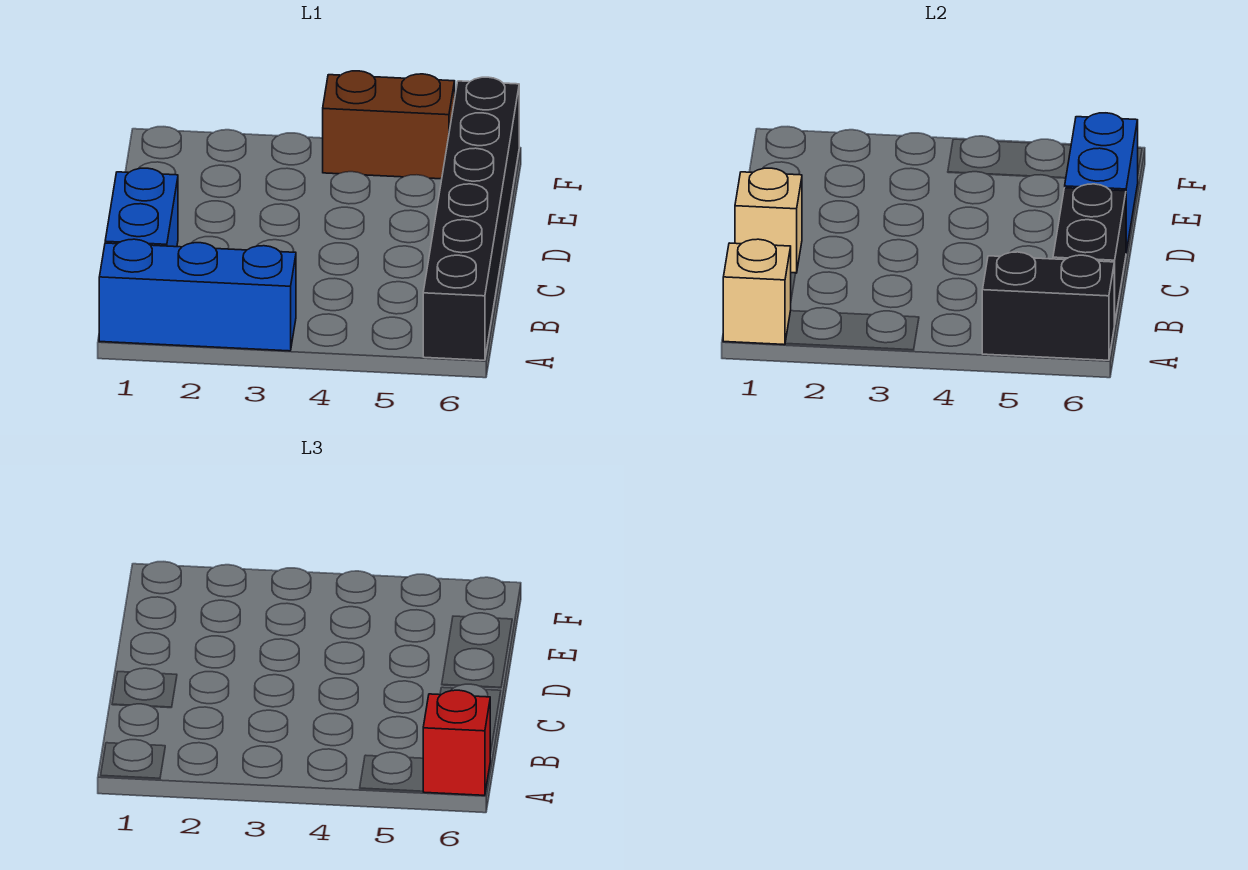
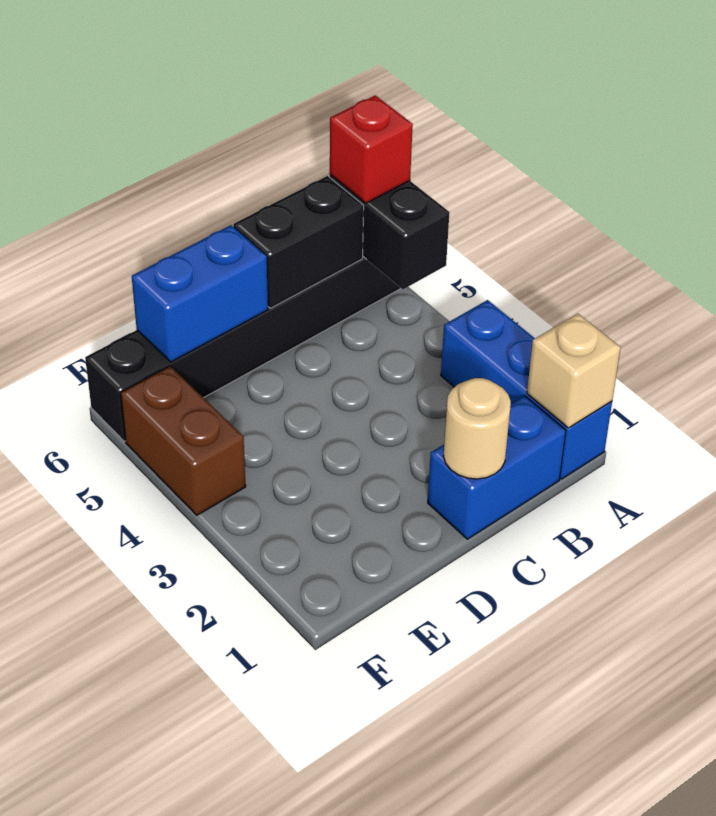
tan brick C1 level 2 -> tan round brick C1 level 2

